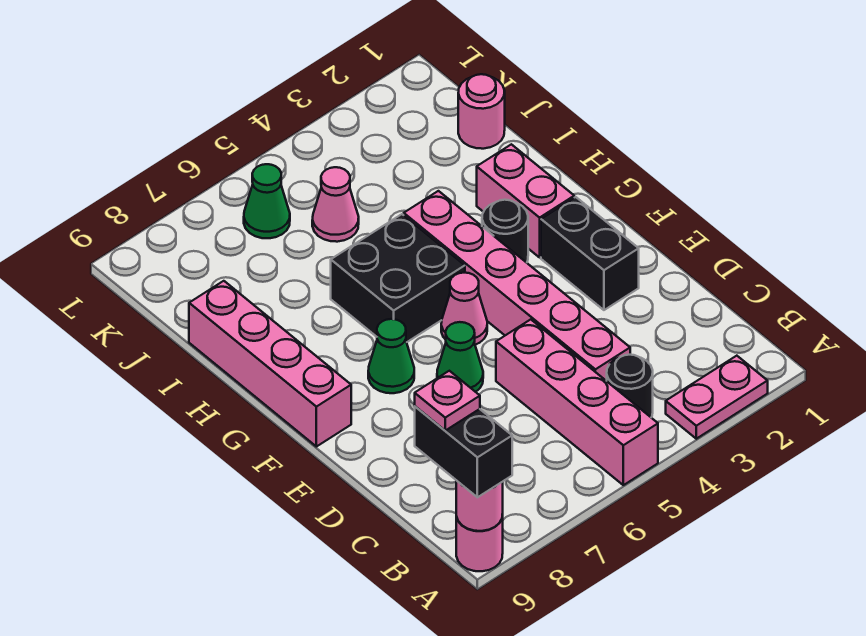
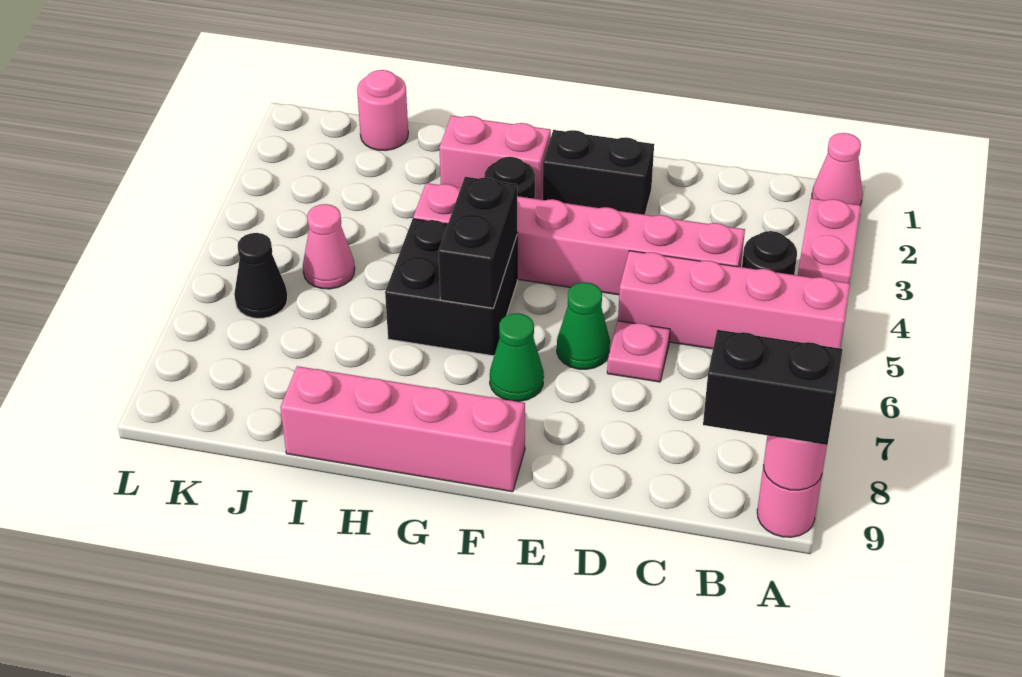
pink plate B9 level 4 -> pink plate D6 level 1
pink cone F5 level 1 -> pink cone A1 level 1
none -> black brick G5:G6 level 2
green cone K6 level 1 -> black cone K6 level 1

